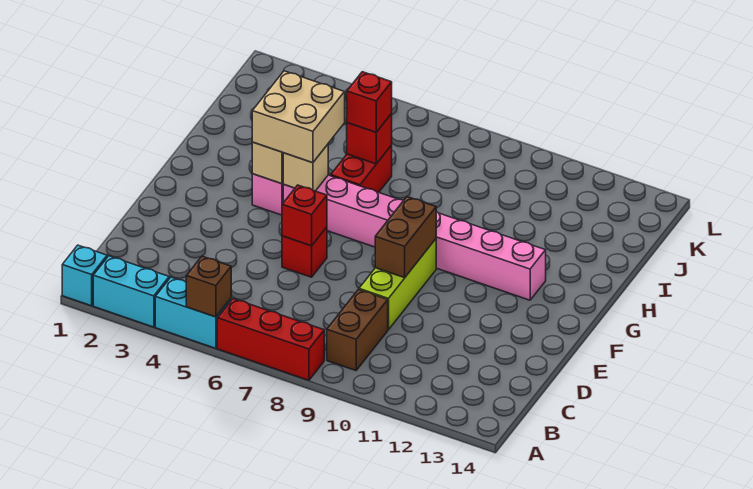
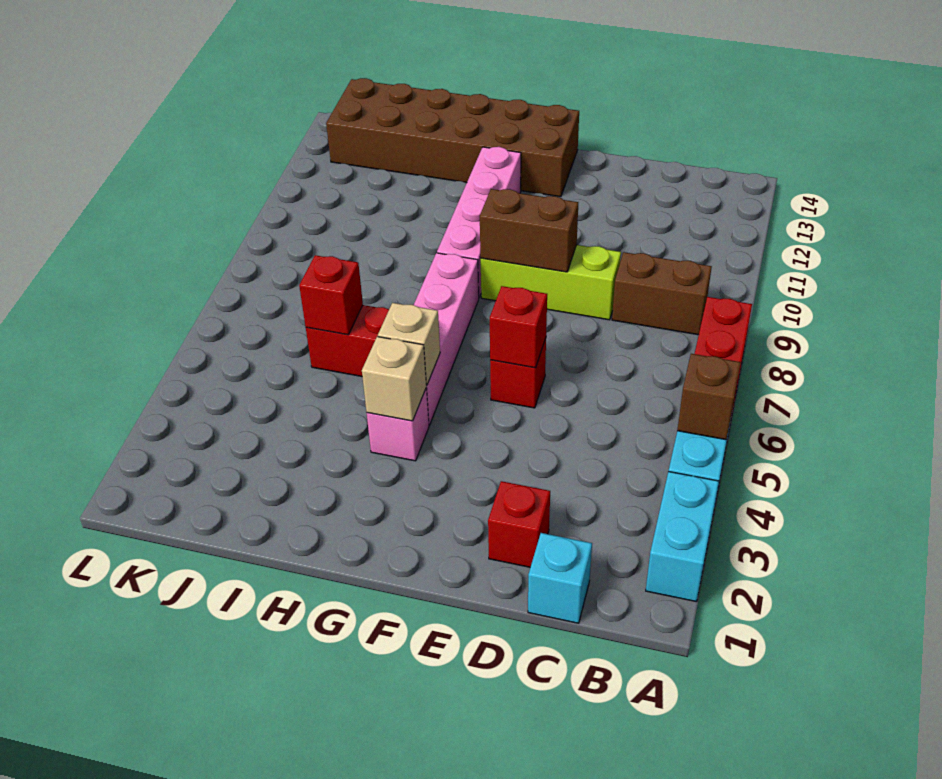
cyan brick A1 level 1 -> cyan brick C1 level 1
none -> brown brick F13:K14 level 1
tan brick G4:H5 level 3 -> none
red brick I6 level 3 -> red brick D2 level 1

